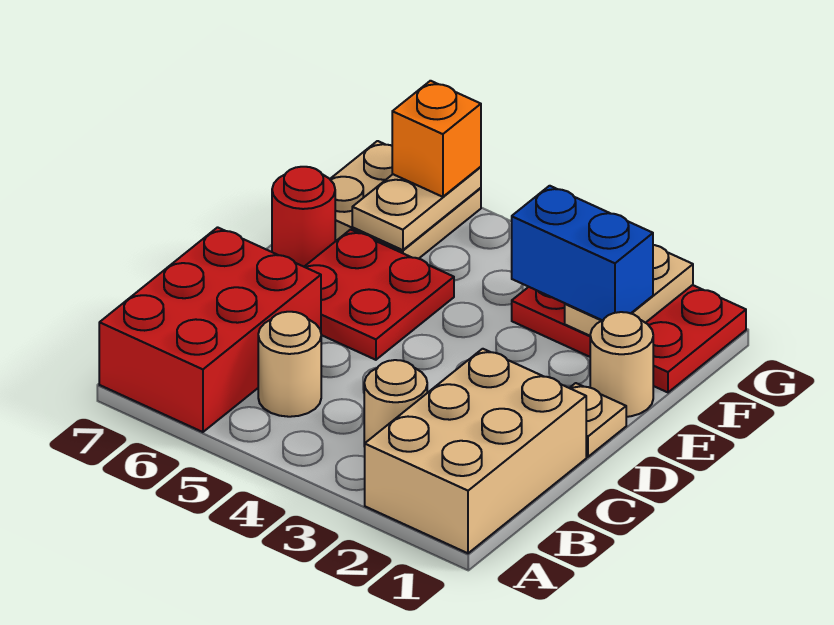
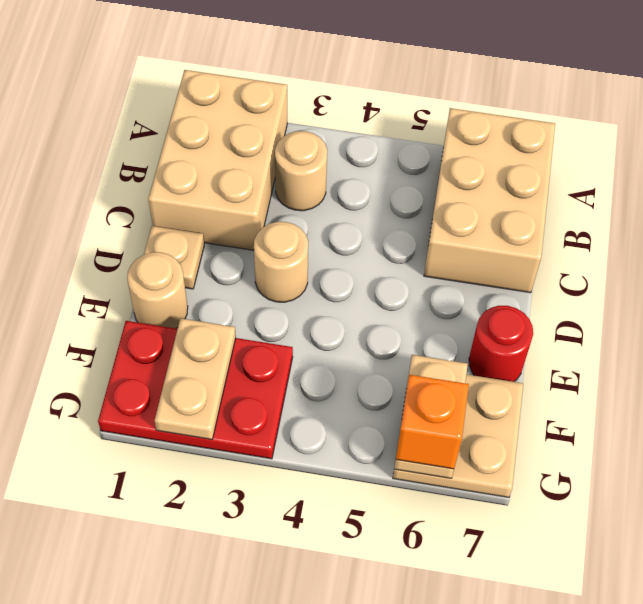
red brick A6:C7 level 1 -> tan brick A6:C7 level 1
tan round brick B5 level 1 -> tan round brick D3 level 1
red plate D5:E6 level 1 -> none
blue brick F2:F3 level 3 -> none

